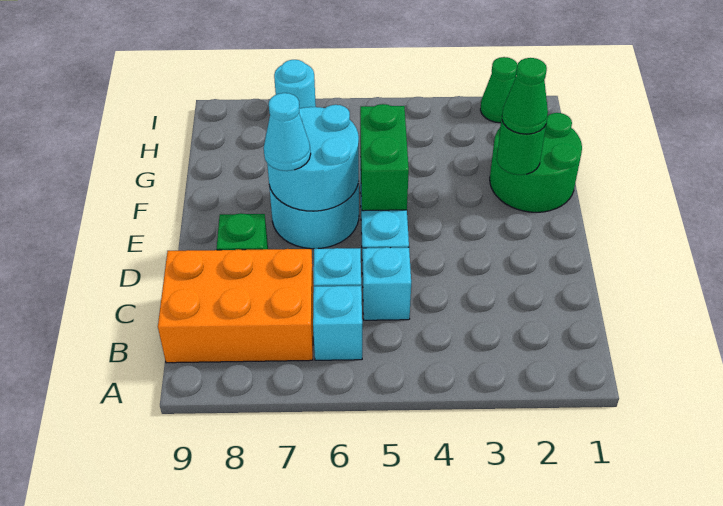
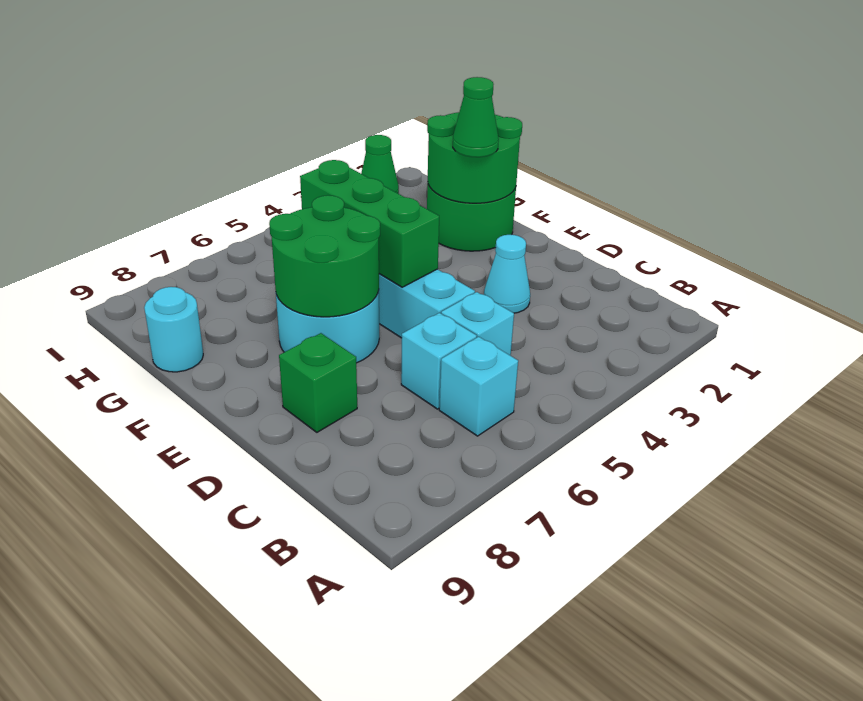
orange brick B7:C9 level 1 -> none
green brick E5:F5 level 2 -> green brick E5:G5 level 2
cyan round brick E6:F7 level 2 -> green round brick E6:F7 level 2
cyan cone E7 level 3 -> cyan cone D3 level 1
green round brick F2 level 2 -> green round brick F1:G2 level 2
cyan round brick I7 level 1 -> cyan round brick G9 level 1

